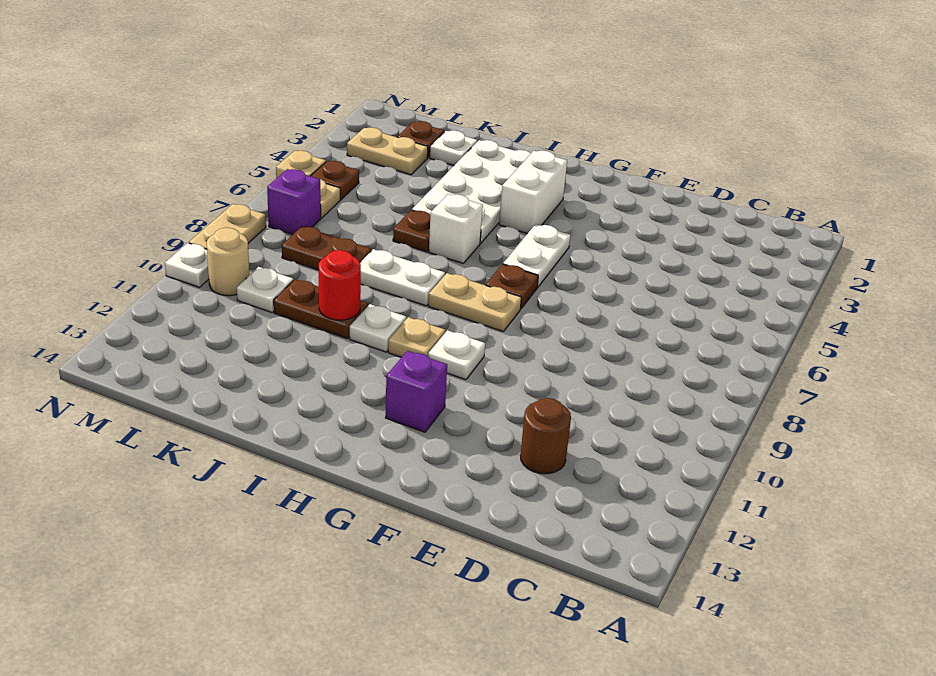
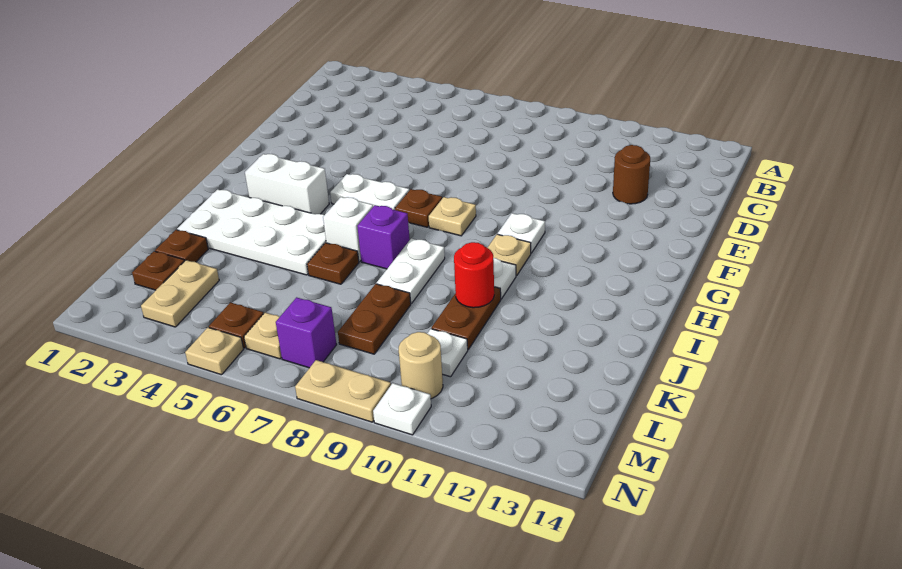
tan plate G8:H8 level 1 -> tan plate G8 level 1
purple brick G12 level 1 -> purple brick I7 level 1
white plate K2 level 1 -> brown plate K2 level 1

